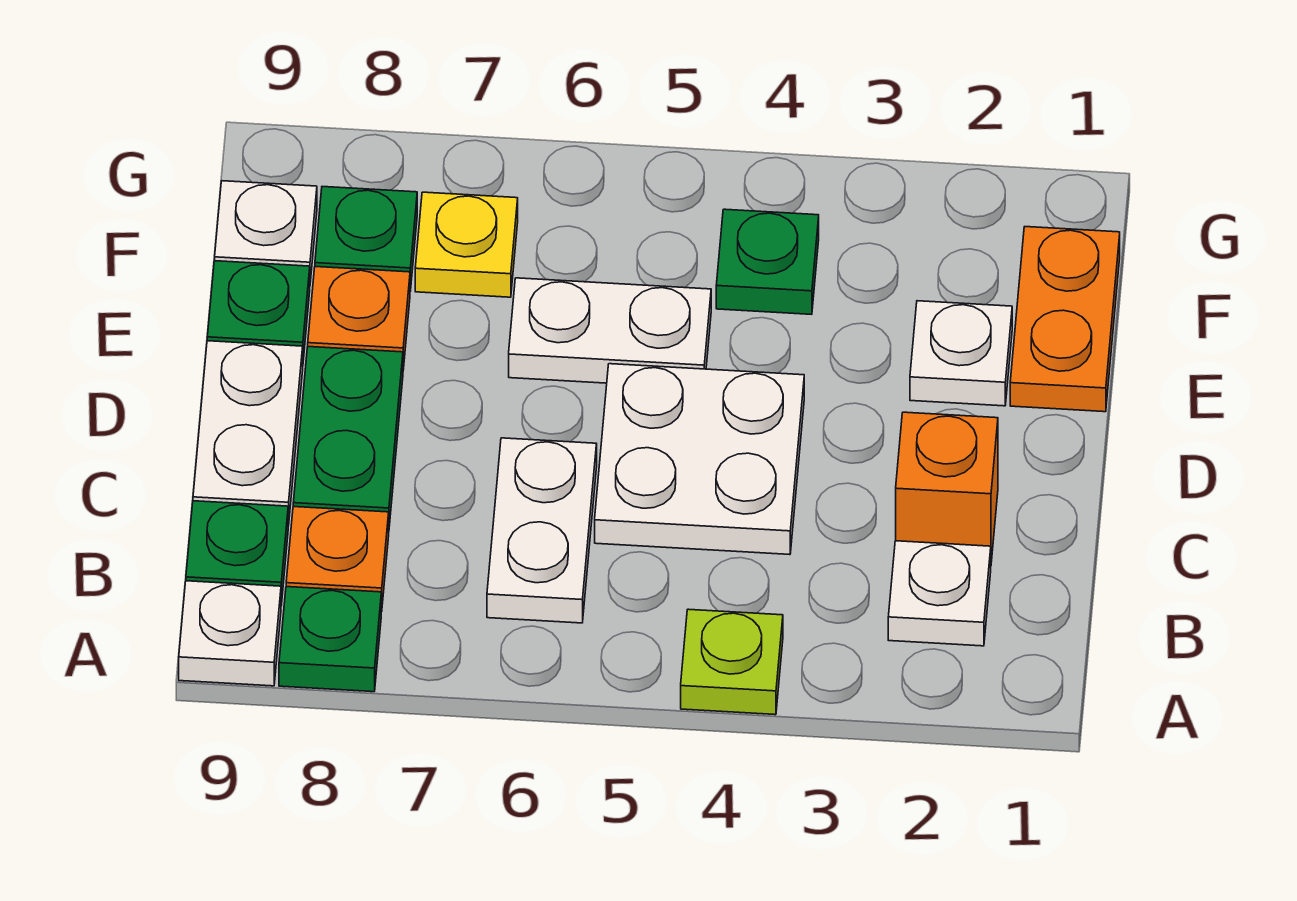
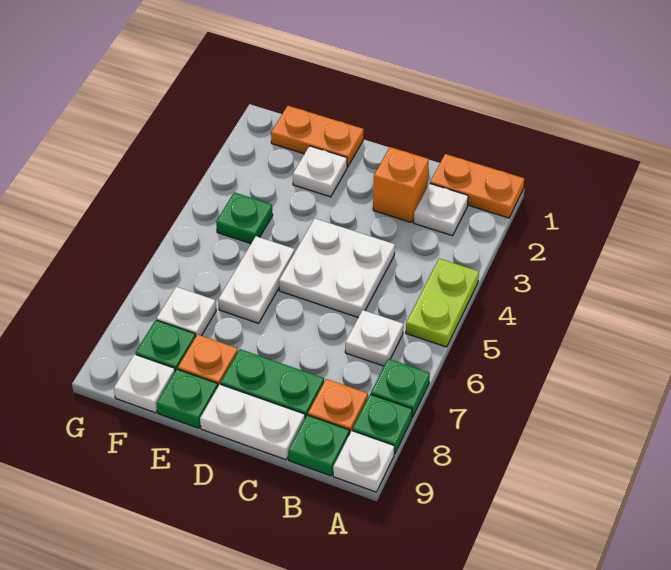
none -> orange plate A1:B1 level 1
lime plate A4 level 1 -> lime plate A4:A5 level 1
none -> green plate A7 level 1
white plate B6:C6 level 1 -> white plate B6 level 1
yellow plate F7 level 1 -> white plate F7 level 1

